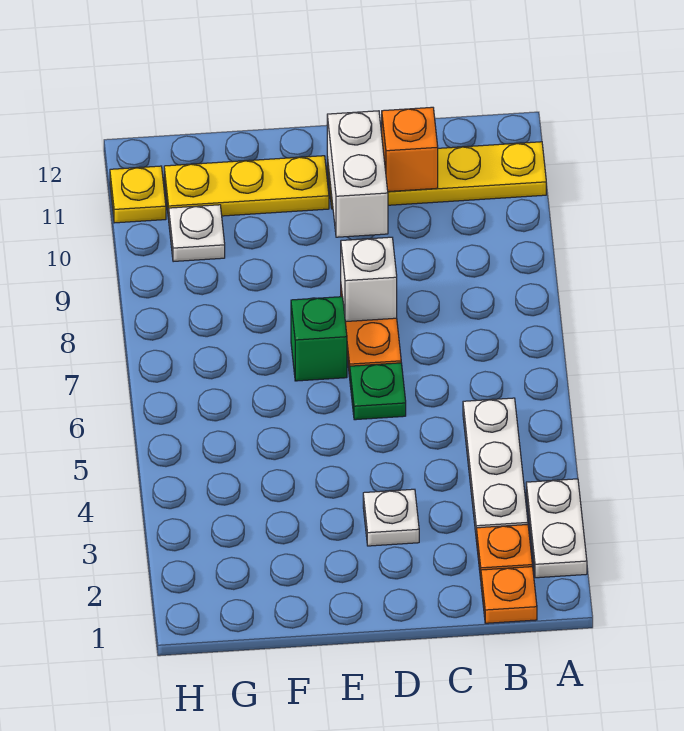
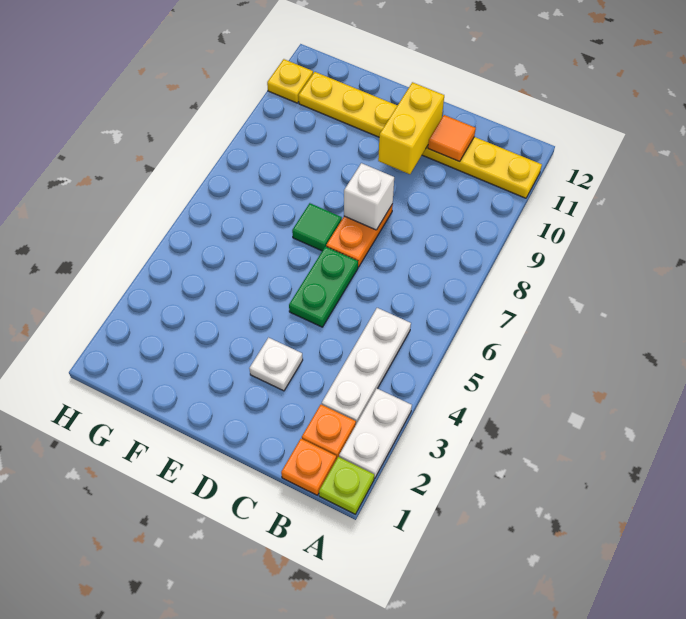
none -> lime plate A1 level 1
orange brick C11 level 2 -> orange tile C11 level 2
green plate D6 level 1 -> green plate D5:D6 level 1
white brick D10:D11 level 2 -> yellow brick D10:D11 level 2
green brick E7 level 1 -> green tile E7 level 1
white plate G10 level 1 -> none

